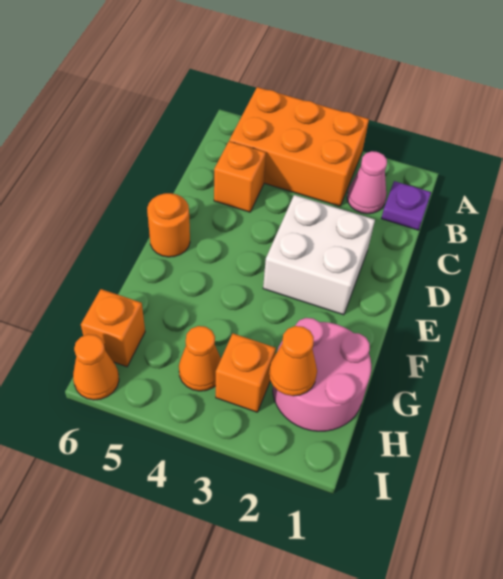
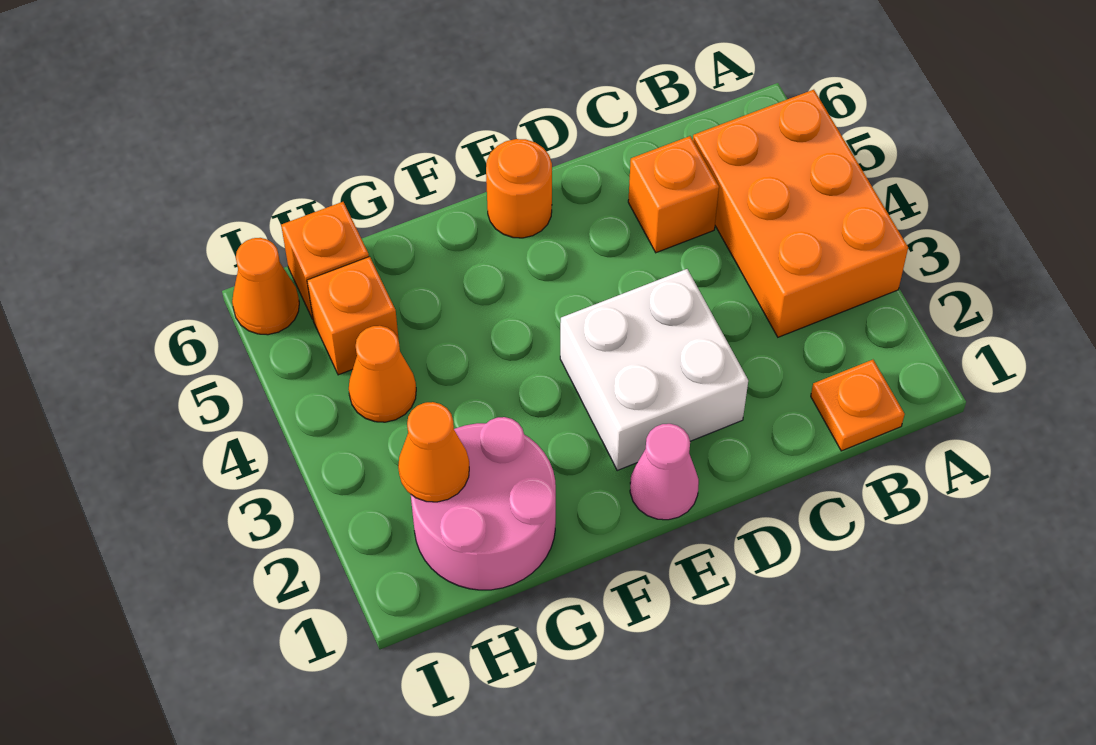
purple plate B1 level 1 -> orange plate B1 level 1
pink cone B2 level 1 -> pink cone E1 level 1
orange brick H3 level 1 -> orange brick H5 level 1

